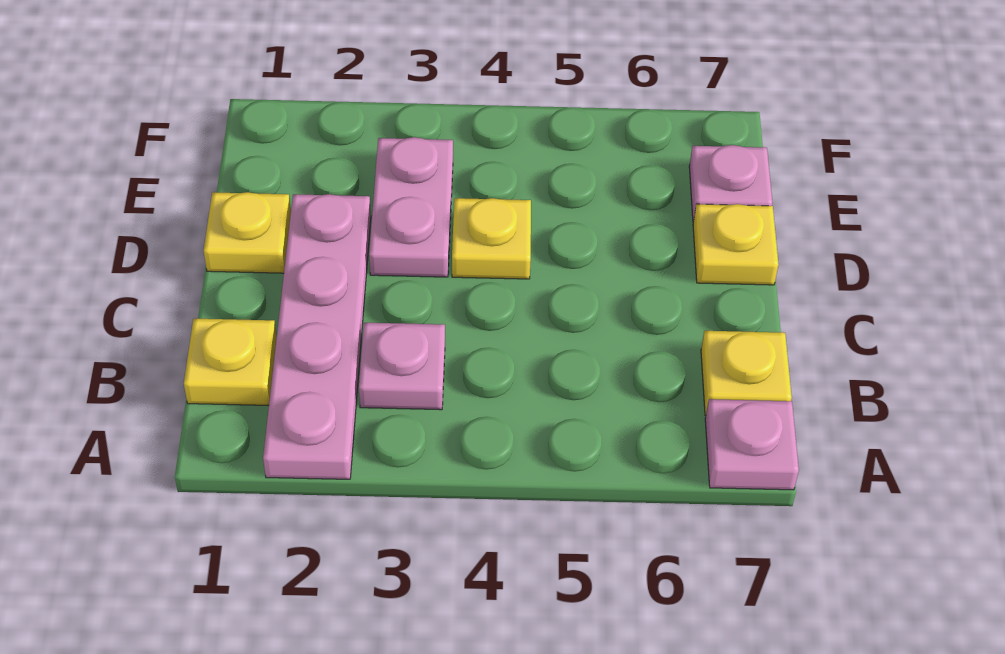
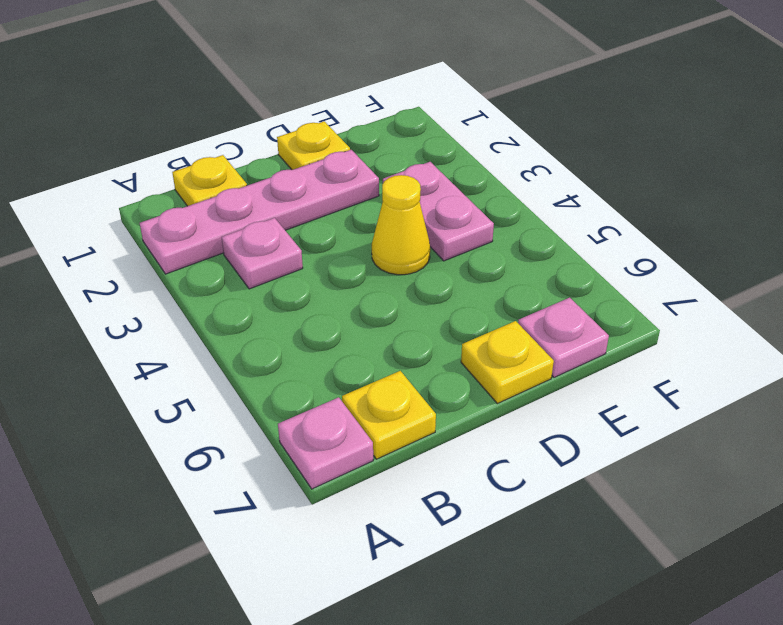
pink plate D3:E3 level 1 -> pink plate E3:E4 level 1
yellow plate D4 level 1 -> yellow cone D4 level 1

